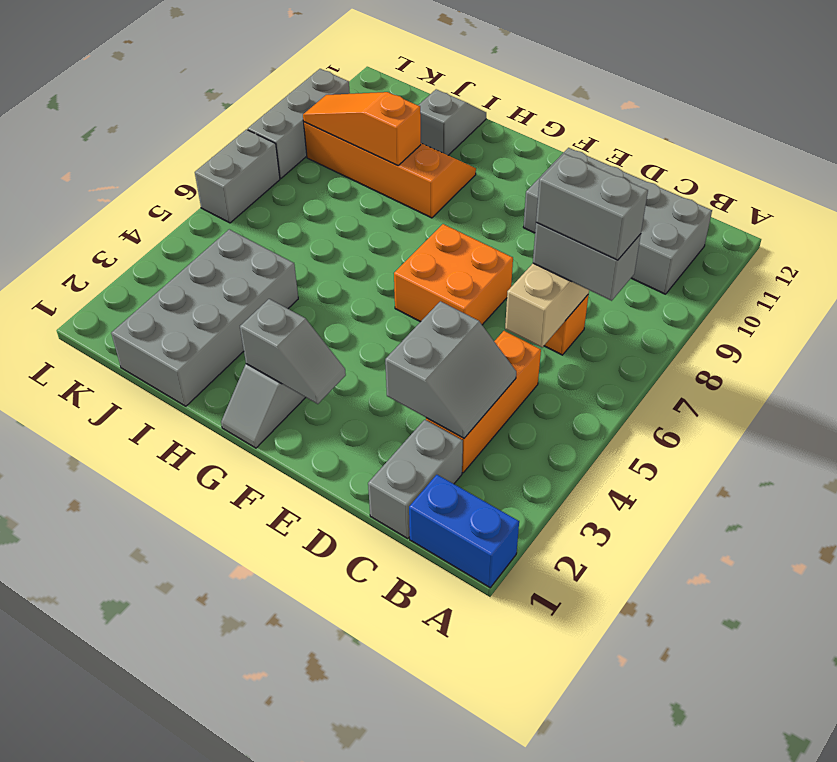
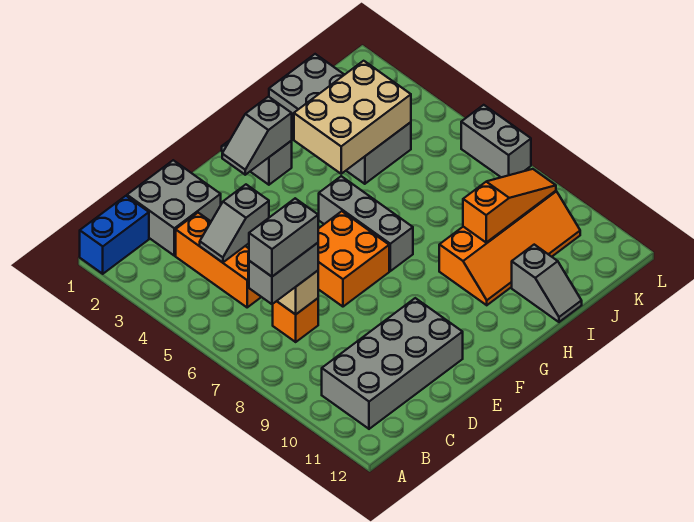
grey brick C1:C2 level 1 -> grey brick C1:D2 level 1
grey slope C3:D4 level 2 top D -> grey slope C4:D4 level 2 top D
none -> tan brick H3:J4 level 2
grey brick L8:L10 level 1 -> grey brick G5:G7 level 1

